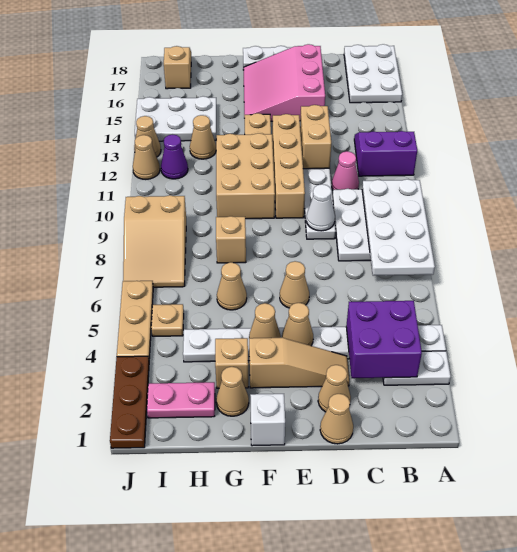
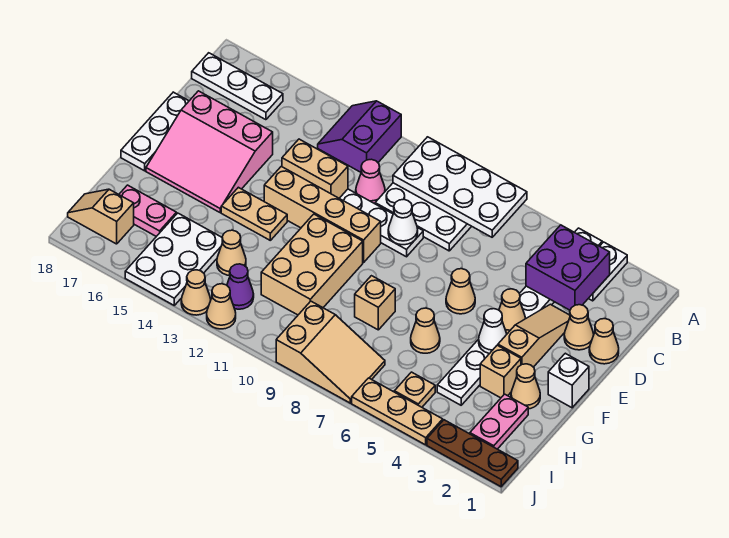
white plate A16:B18 level 1 -> white plate B16:B18 level 1
tan cone F4 level 2 -> white cone F4 level 2
tan brick F10:G12 level 1 -> tan brick F10:H11 level 1
none -> pink plate H16:H17 level 1

